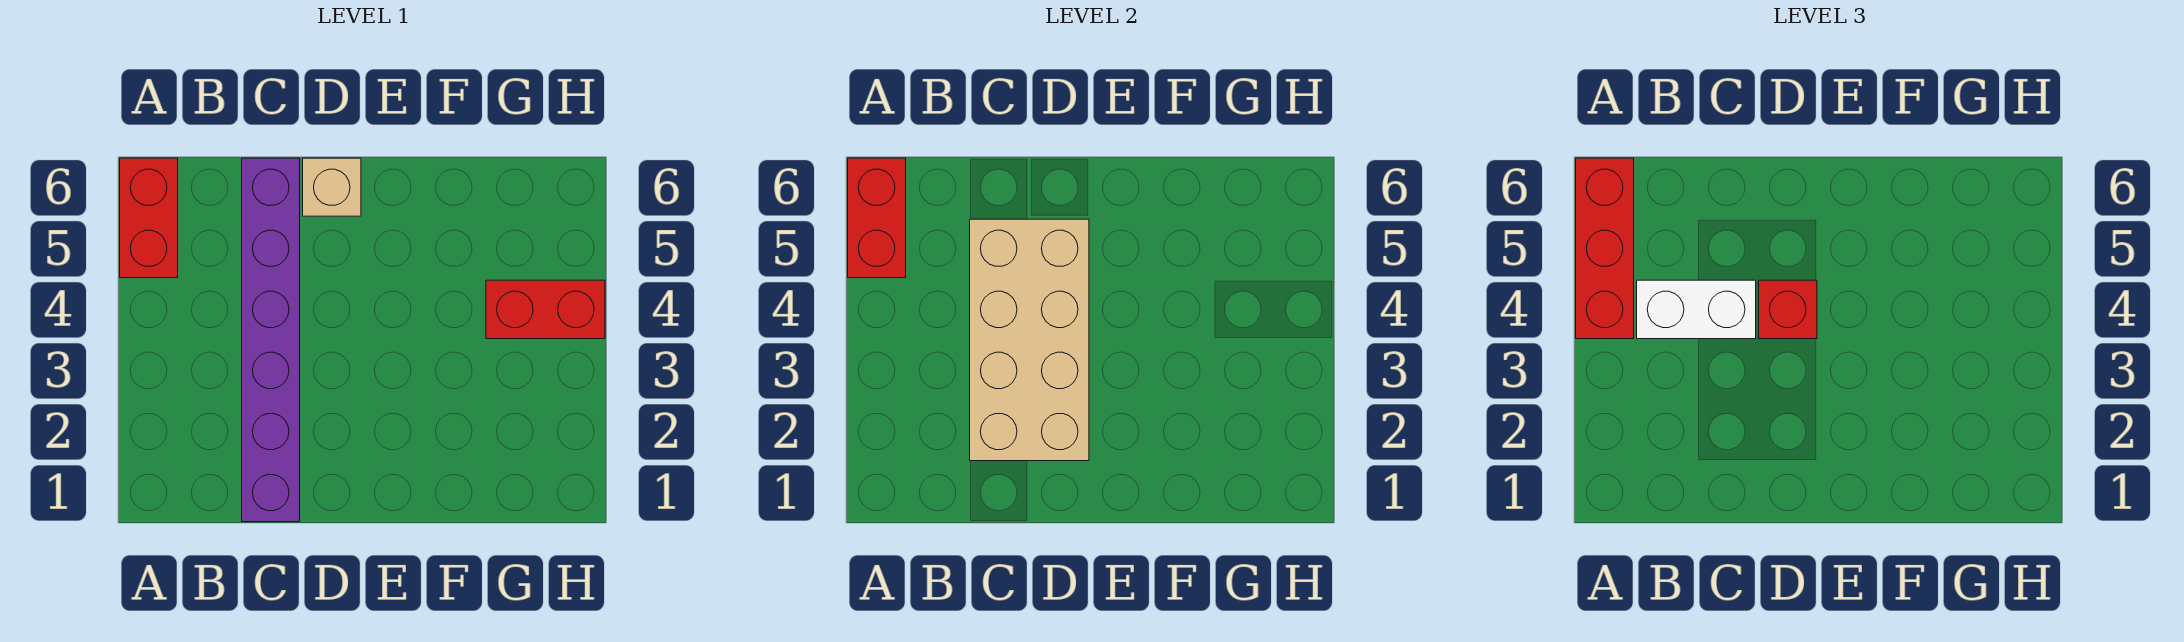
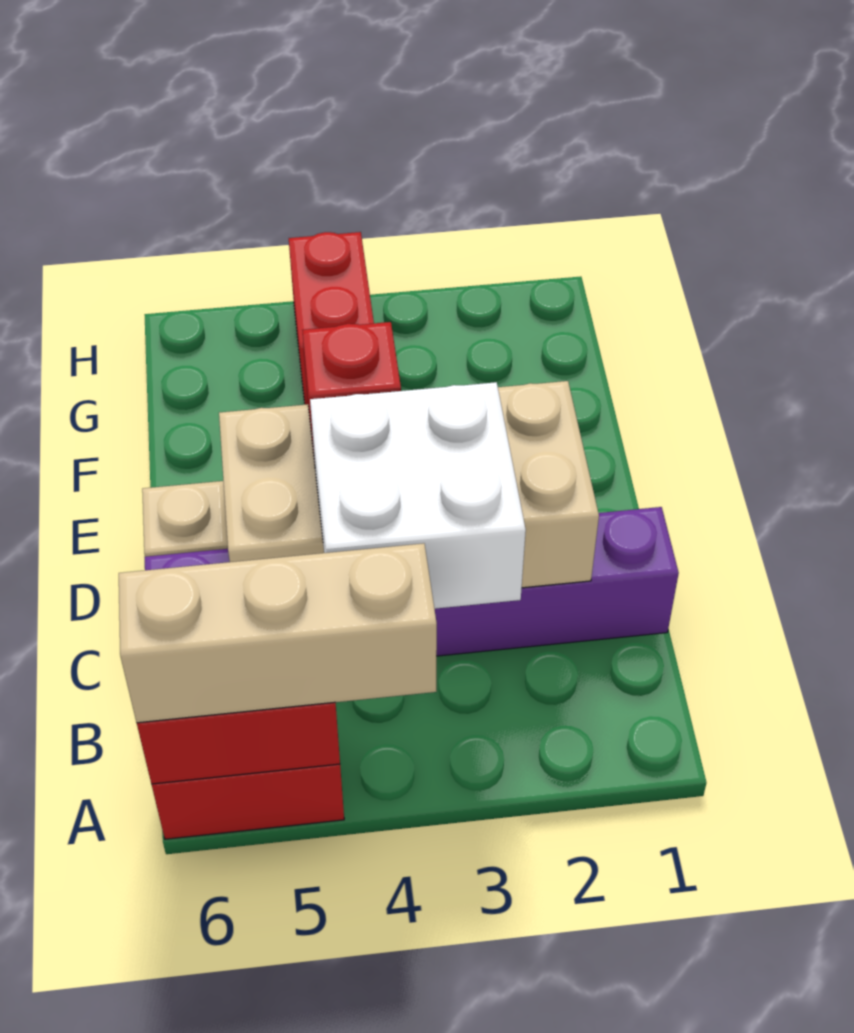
red brick A4:A6 level 3 -> tan brick A4:A6 level 3
white brick B4:C4 level 3 -> white brick B3:C4 level 3

